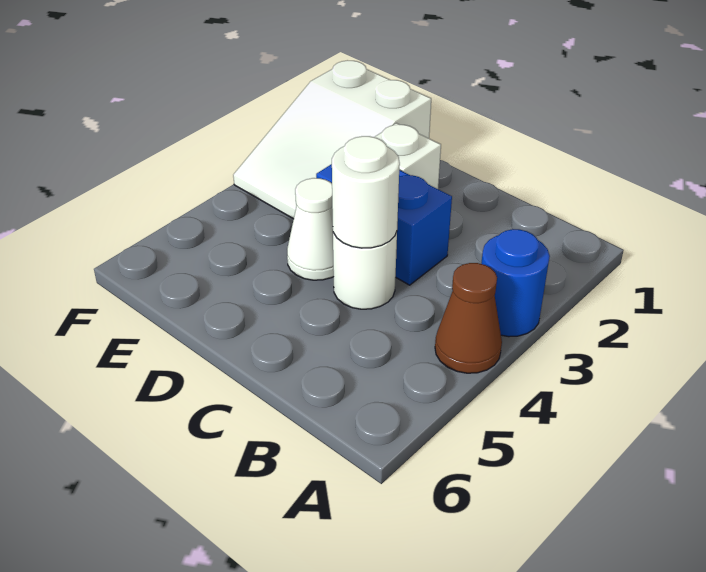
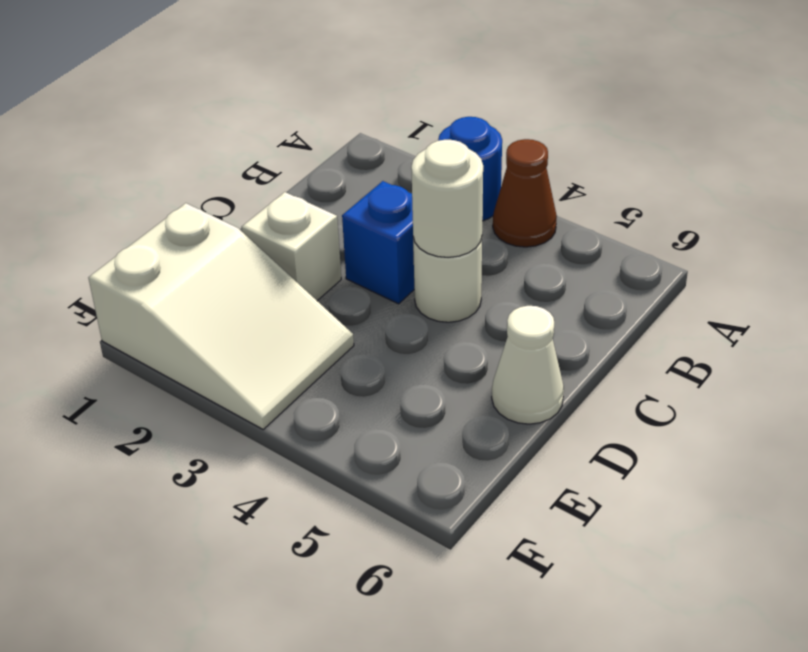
blue brick C3:D3 level 1 -> blue brick C3 level 1
white cone D4 level 1 -> white cone D6 level 1

